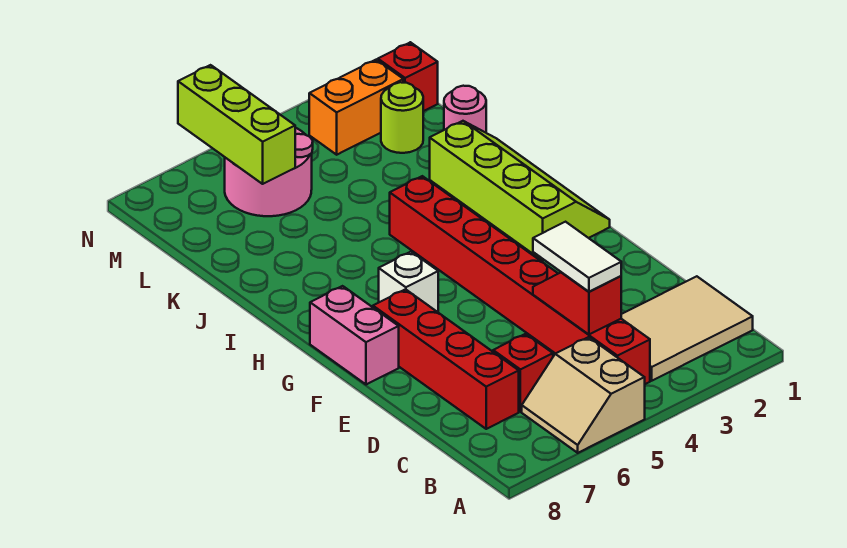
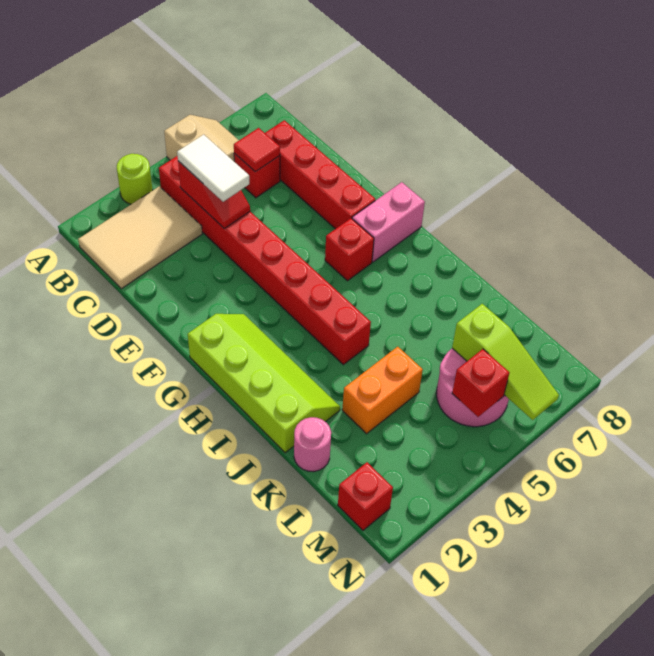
none -> red tile C6 level 2
pink brick F8:G8 level 1 -> pink brick G7:G8 level 1
lime slope G1:J2 level 1 top 2 -> lime slope G1:J2 level 1 top 1
white brick G6 level 1 -> red brick G6 level 1
lime round brick L2 level 1 -> lime round brick A3 level 1
lime brick L6:N6 level 2 -> lime slope L6:N6 level 2 top L
orange brick M2:M3 level 1 -> orange brick K3:K4 level 1
none -> red brick M5 level 2

